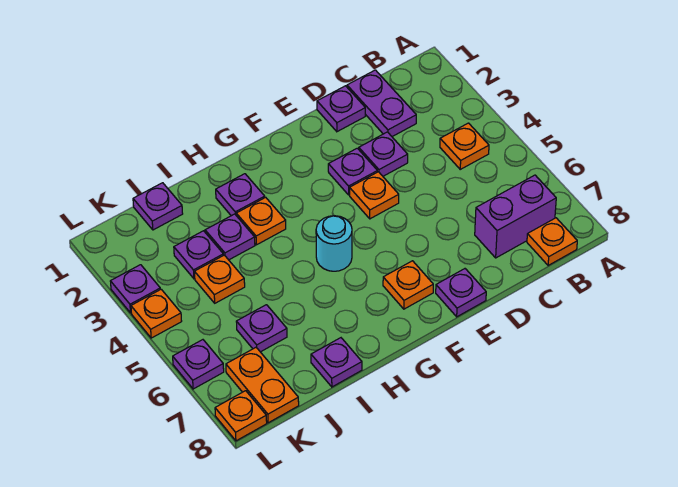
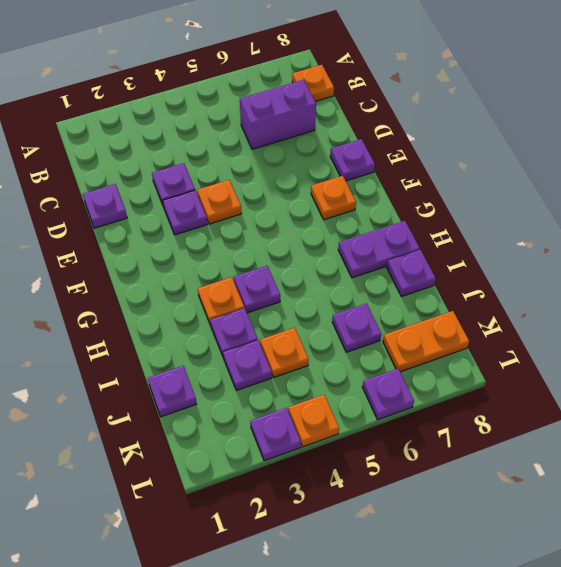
orange plate B4 level 1 -> none
purple brick B7:C7 level 1 -> purple brick C6:C7 level 1
purple plate C1:C2 level 1 -> purple plate H7:H8 level 1
cyan round brick G5 level 1 -> none
purple plate H2 level 1 -> purple plate H4 level 1
orange plate L8 level 1 -> none

